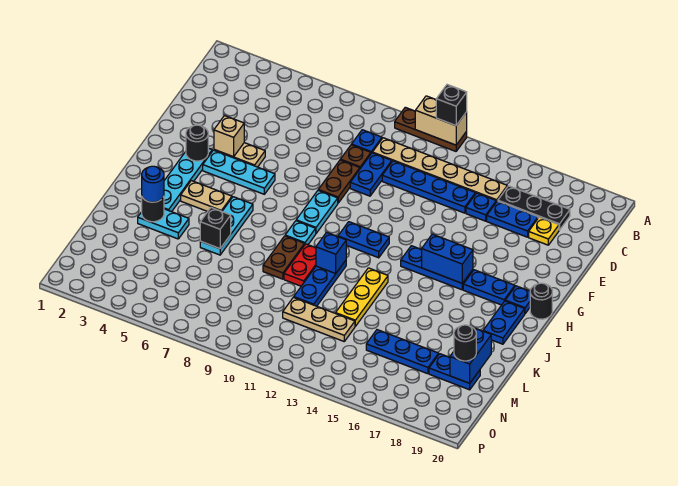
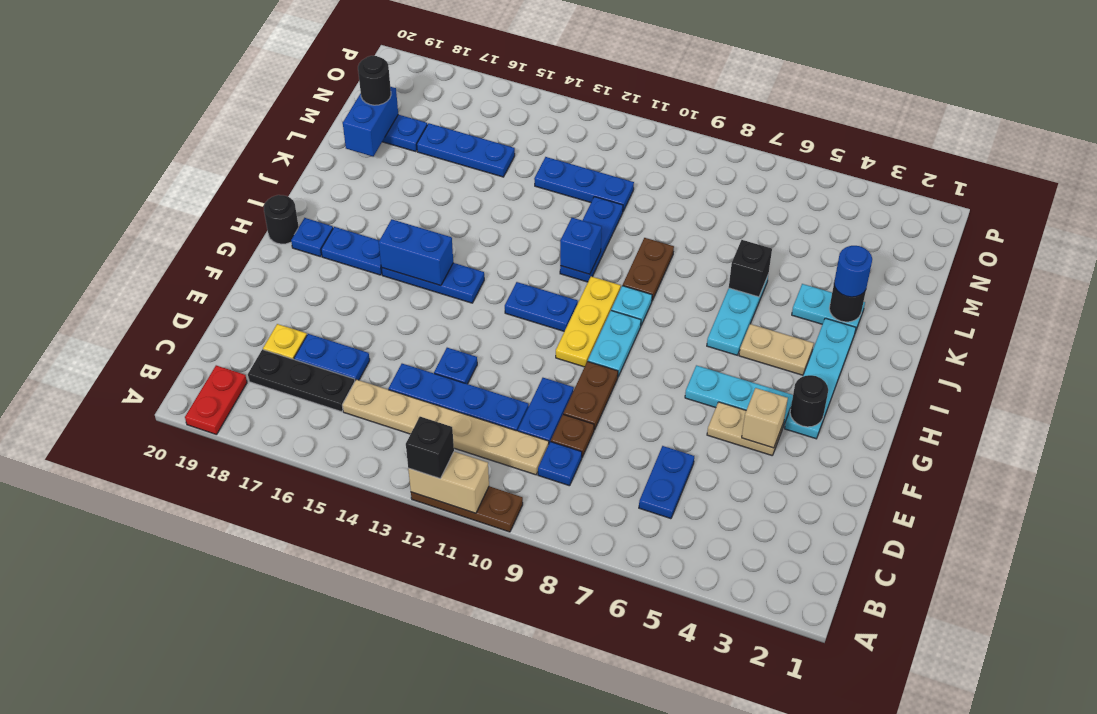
blue plate D15 level 1 -> blue plate E13 level 1
blue plate I19:J19 level 1 -> blue plate C6:D6 level 1
red plate J10:K10 level 1 -> red plate A19:B19 level 1
yellow plate J13:L13 level 1 -> yellow plate G10:I10 level 1
tan plate M11:M13 level 1 -> blue plate M11:M13 level 1

